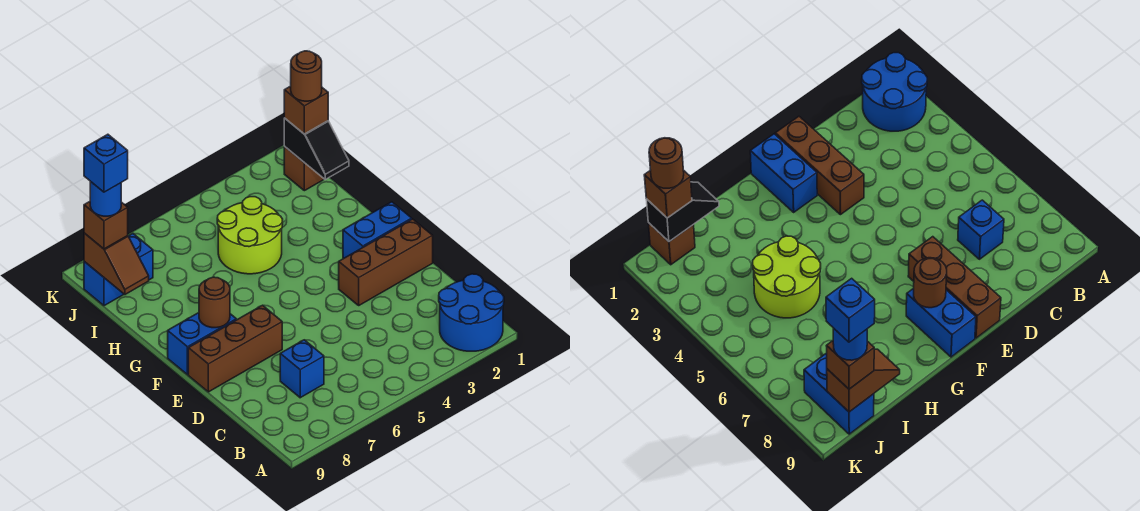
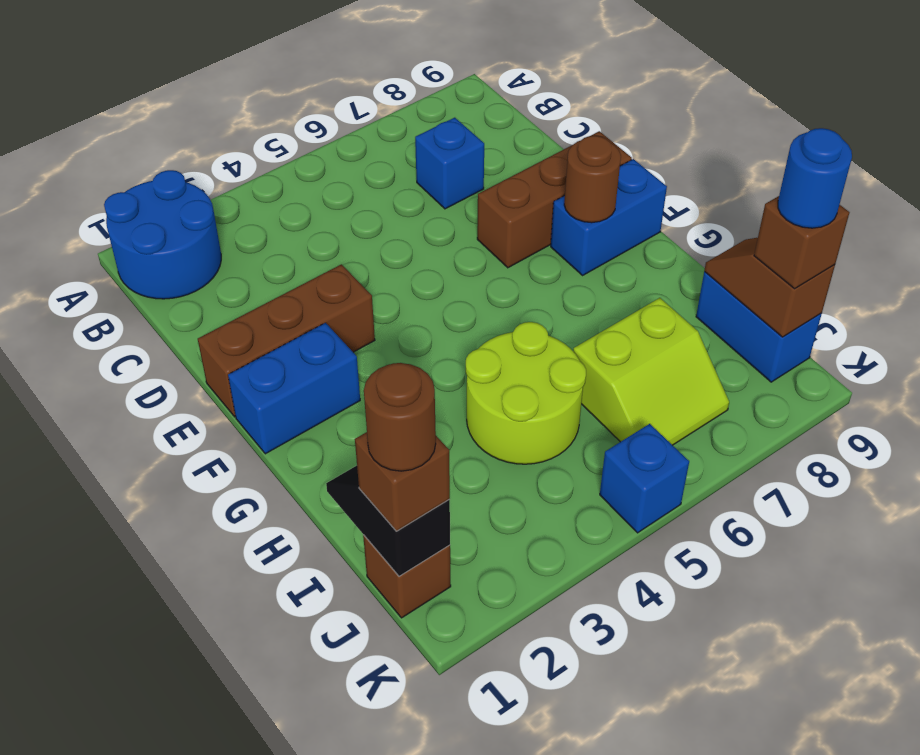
none -> lime slope I6:J7 level 1 top I
blue brick J8:J9 level 1 -> blue brick I9:J9 level 1
blue brick J9 level 5 -> blue brick K5 level 1

